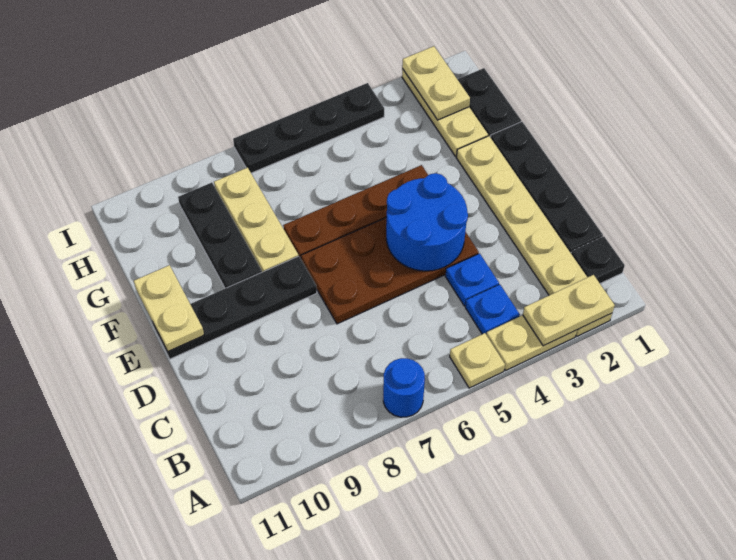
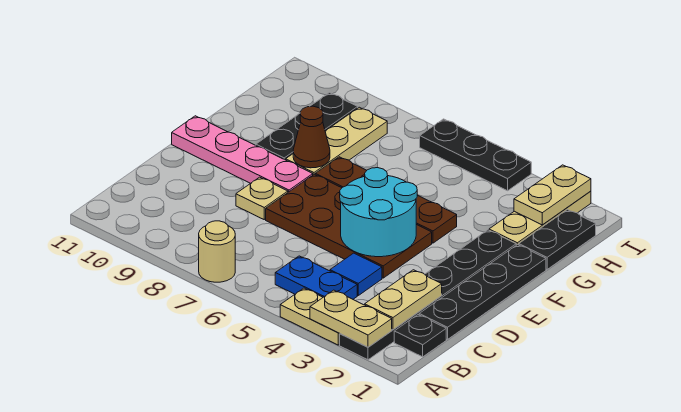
tan plate A2:F2 level 1 -> black plate A2:F2 level 1
tan plate A5 level 1 -> tan plate D8 level 1
blue round brick A7 level 1 -> tan round brick A7 level 1
blue plate B4 level 1 -> blue plate B4:B5 level 1
blue plate C4 level 1 -> blue tile C4 level 1
blue round brick D4:E5 level 2 -> cyan round brick D4:E5 level 2
black plate E8:E11 level 1 -> pink plate E8:E11 level 1
tan plate E11:F11 level 2 -> tan plate B2:C2 level 2
none -> brown cone F8 level 2
black plate I4:I7 level 1 -> black plate I4:I6 level 1

